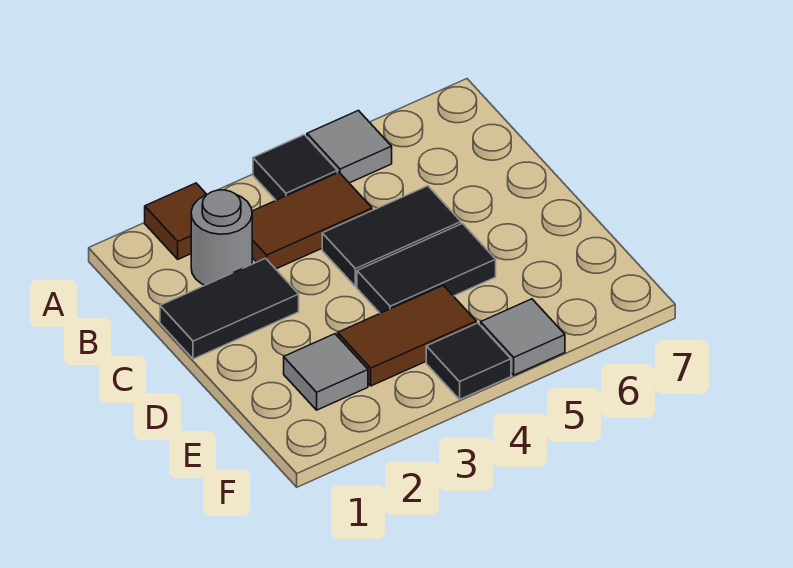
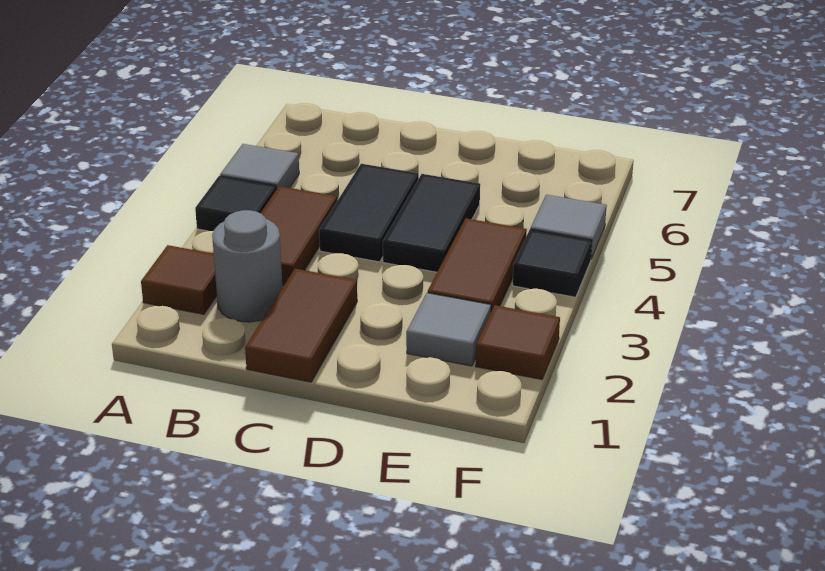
black tile C1:C2 level 1 -> brown tile C1:C2 level 1
none -> brown tile F2 level 1

